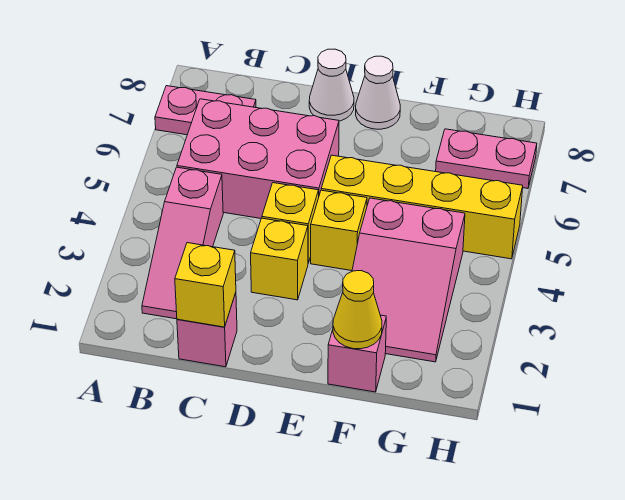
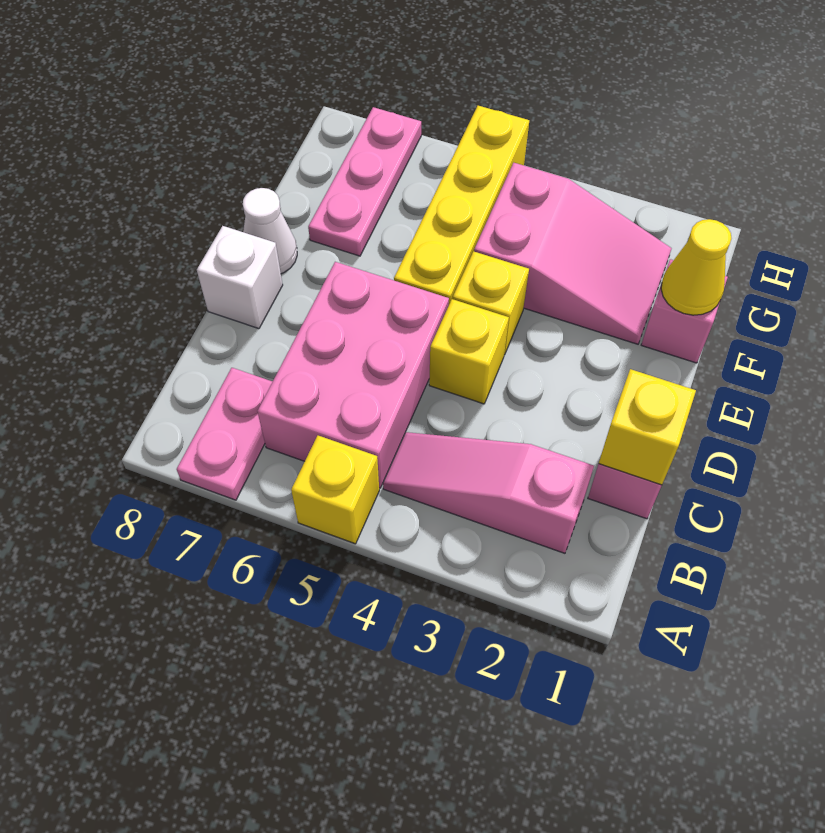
pink slope B2:B4 level 1 top 4 -> pink slope B2:B4 level 1 top 2
yellow brick D3 level 1 -> yellow brick A5 level 1
white cone D8 level 1 -> white brick D8 level 1
pink plate G7:H7 level 1 -> pink plate F7:H7 level 1

